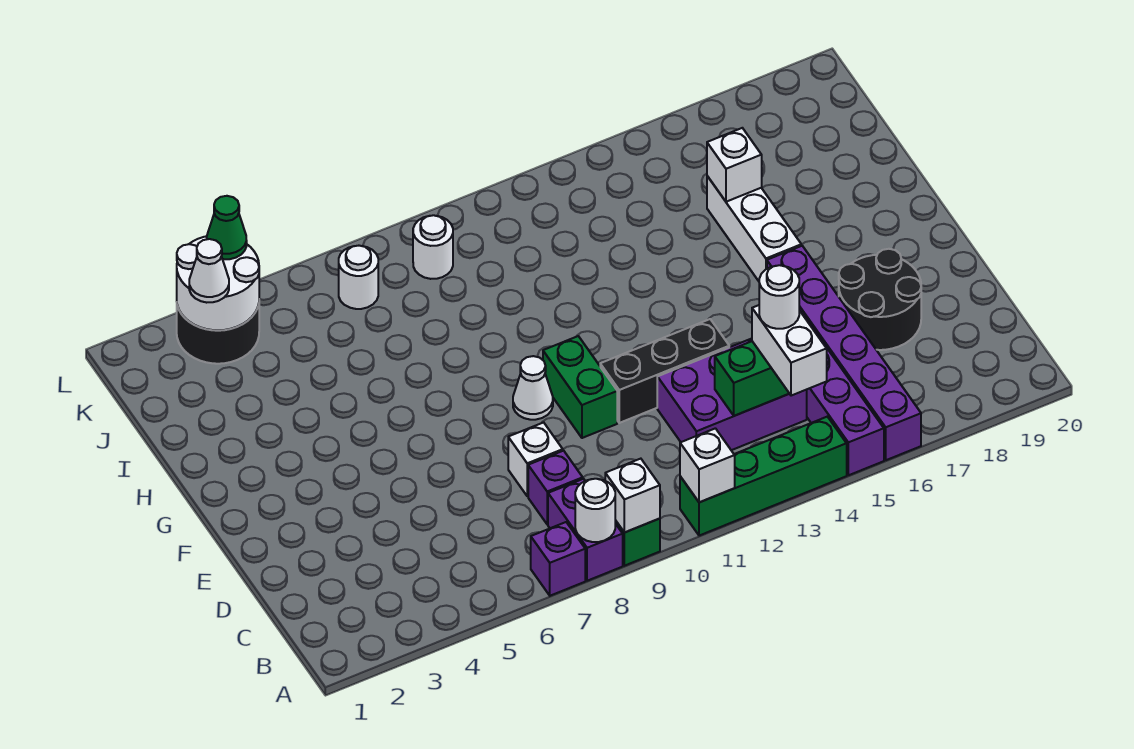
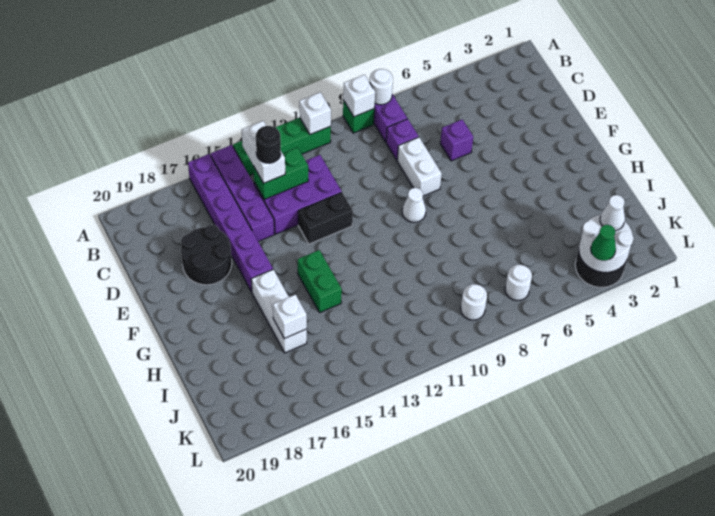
purple brick A7 level 1 -> purple brick D6 level 1
white round brick C14 level 4 -> black round brick C14 level 4
white brick D8 level 1 -> white brick D8:E8 level 1
green brick E10:F10 level 1 -> green brick G14:H14 level 1
black brick E11:E13 level 1 -> black brick E12:E13 level 1

